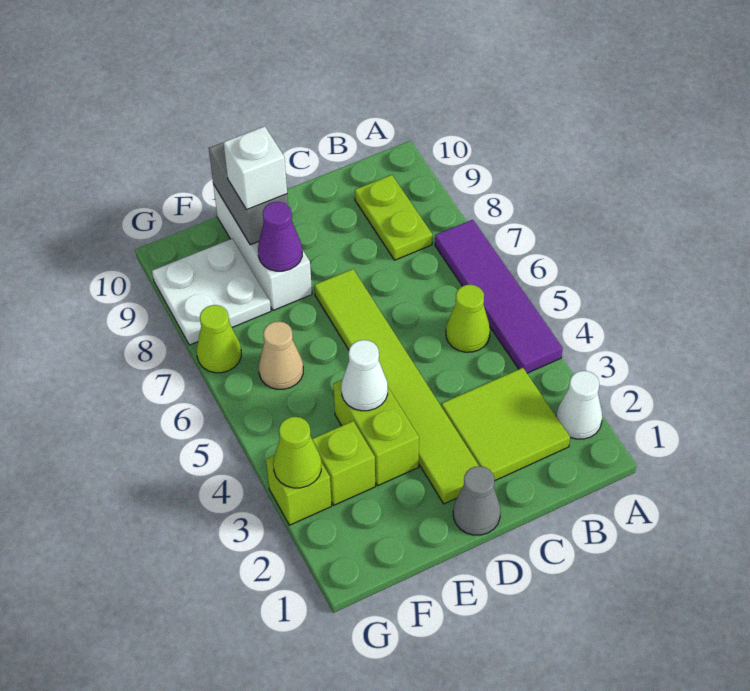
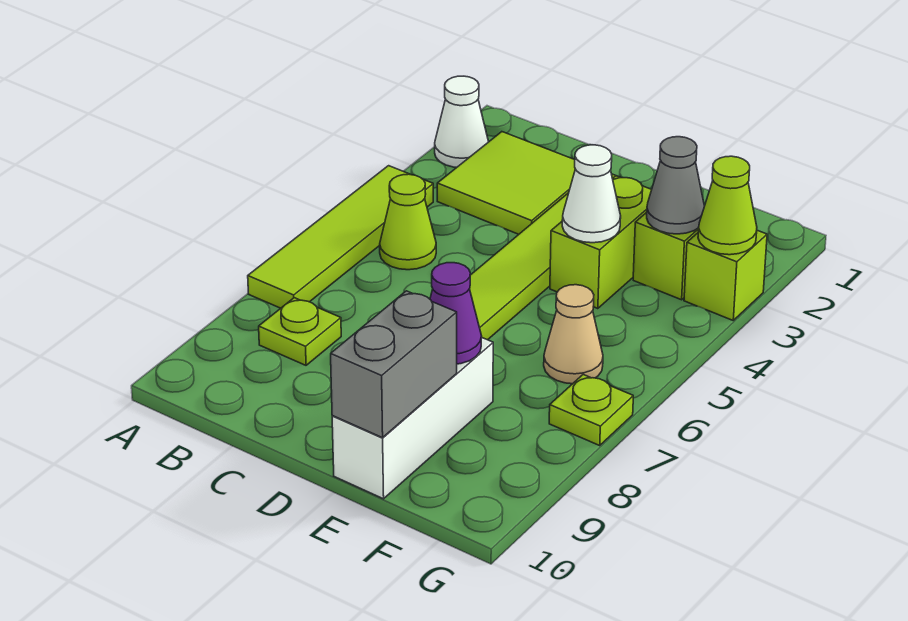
purple tile A4:A7 level 1 -> lime tile A4:A7 level 1
lime plate B8:B9 level 1 -> lime plate B8 level 1
grey cone D1 level 1 -> grey cone F3 level 2
white brick E9 level 3 -> none
white plate F8:G9 level 1 -> none
lime cone G7 level 1 -> lime plate G7 level 1

